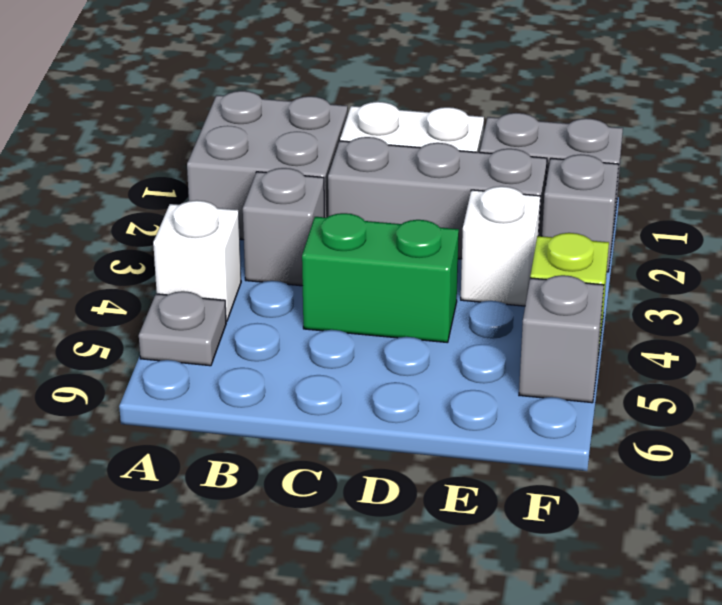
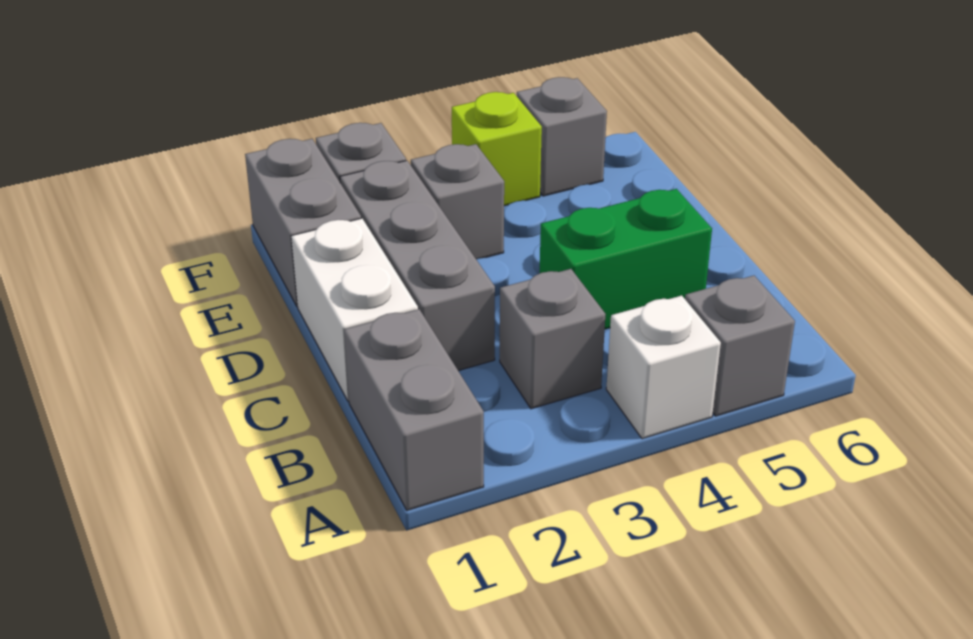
grey brick A1:B2 level 1 -> grey brick A1:B1 level 1
grey plate A5 level 1 -> grey brick A5 level 1
green brick C4:D4 level 1 -> green brick C4:C5 level 1
white brick E3 level 1 -> grey brick E3 level 1

